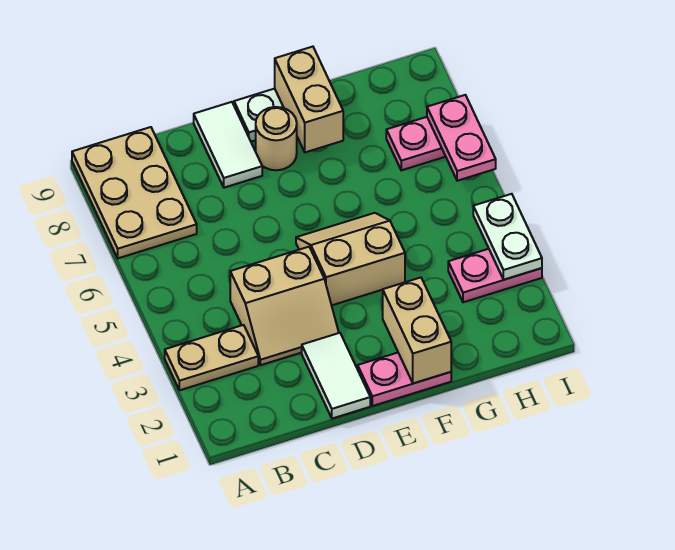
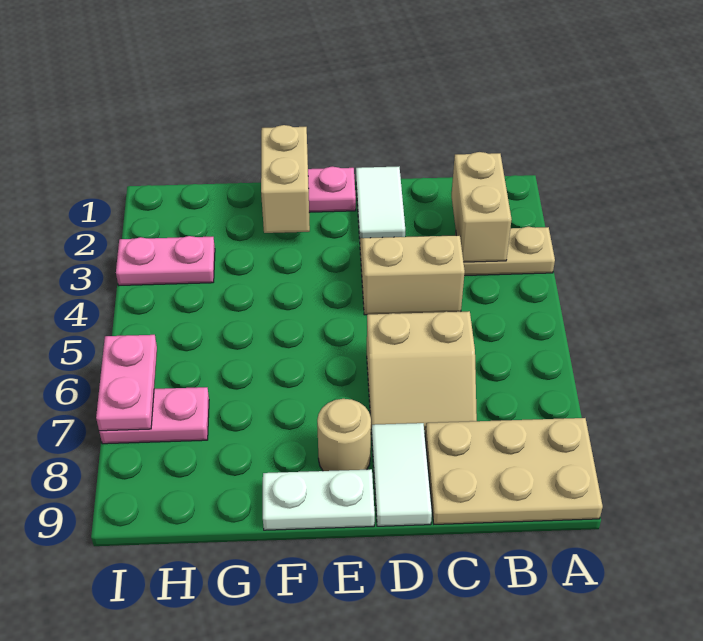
tan plate A7:B9 level 1 -> tan plate A8:C9 level 1
tan slope E4:F5 level 1 top 4 -> tan slope C6:D7 level 1 top 6
tan brick F8:F9 level 2 -> tan brick B2:B3 level 2
white plate I3:I4 level 2 -> none

